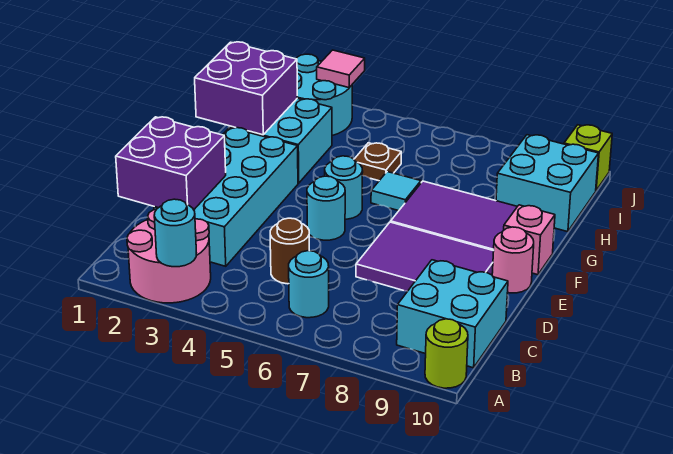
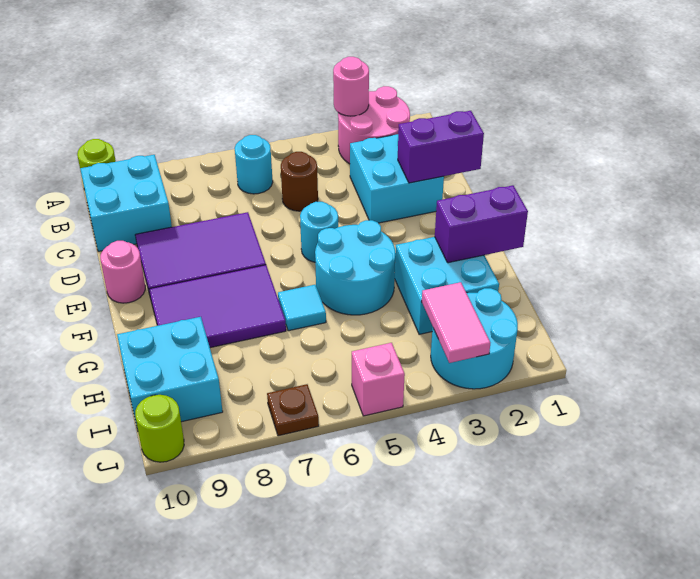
cyan round brick A3 level 2 -> pink round brick A3 level 2
purple brick C1:D2 level 2 -> purple brick D1:D2 level 2
cyan brick C2:F3 level 1 -> cyan brick C2:D3 level 1
cyan round brick F5 level 1 -> cyan round brick F4:G5 level 1
pink brick F10 level 1 -> pink brick J5 level 1
purple brick G1:H2 level 2 -> purple brick G1:G2 level 2
brown plate H5 level 1 -> brown plate J7 level 1
pink tile J3 level 2 -> pink tile I3:J3 level 2
lime brick J10 level 1 -> lime round brick J10 level 1

